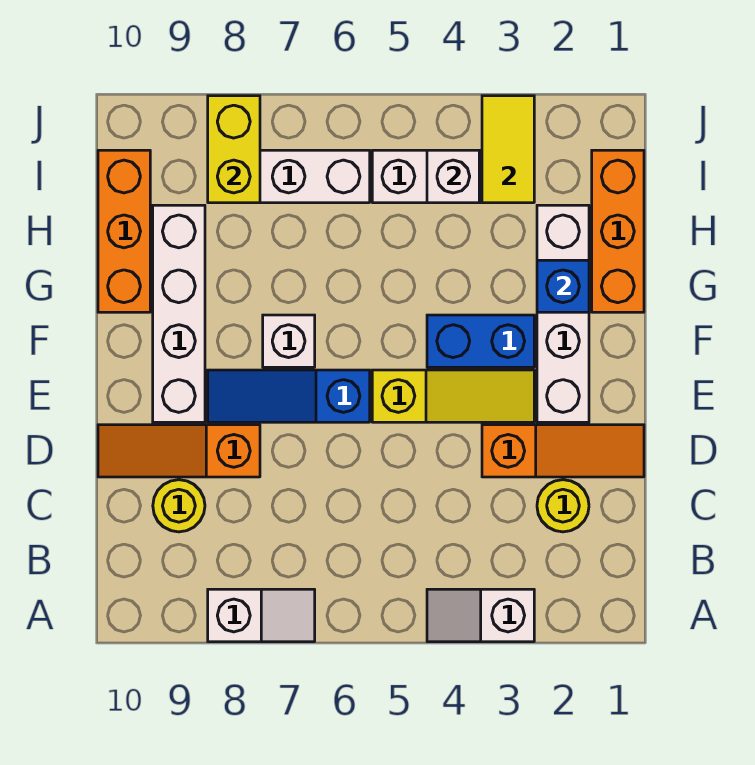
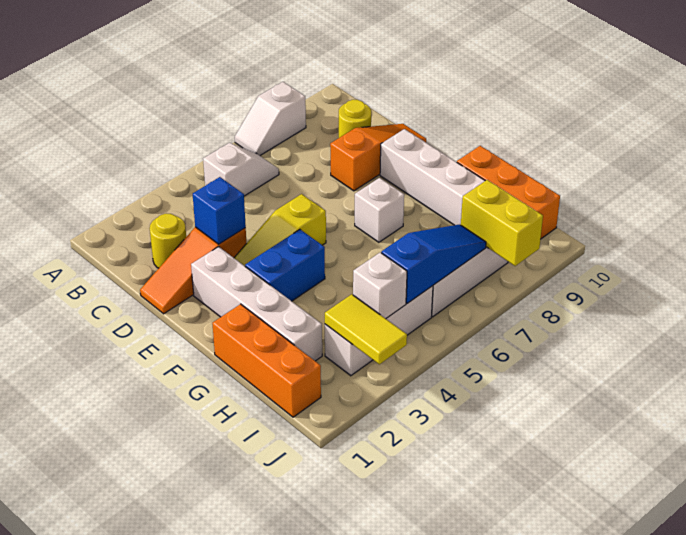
white slope A3:A4 level 1 top 3 -> white slope B5:B6 level 1 top 5
blue slope E6:E8 level 1 top 6 -> blue slope I5:I7 level 2 top 5
blue brick G2 level 2 -> blue brick D3 level 2

